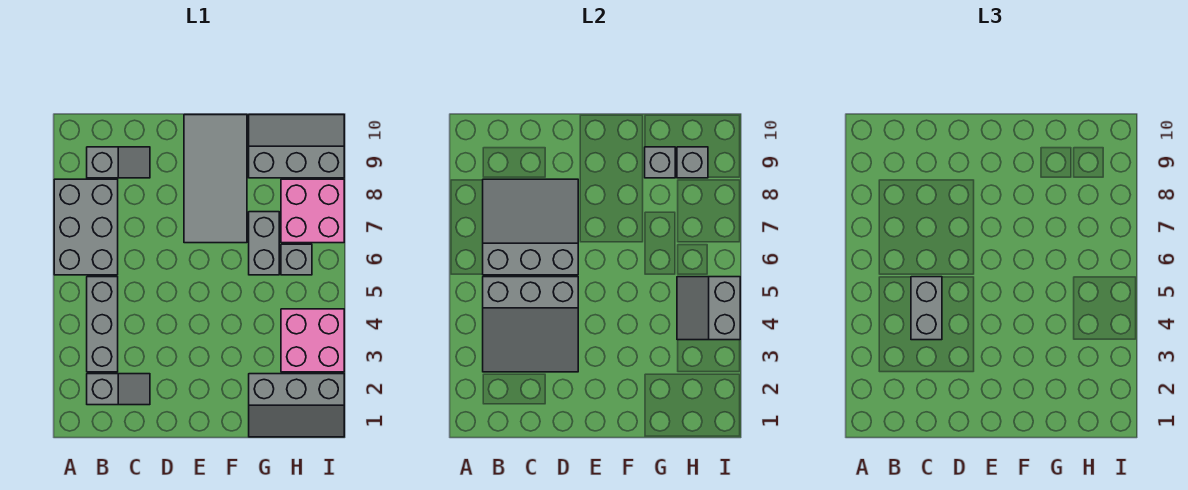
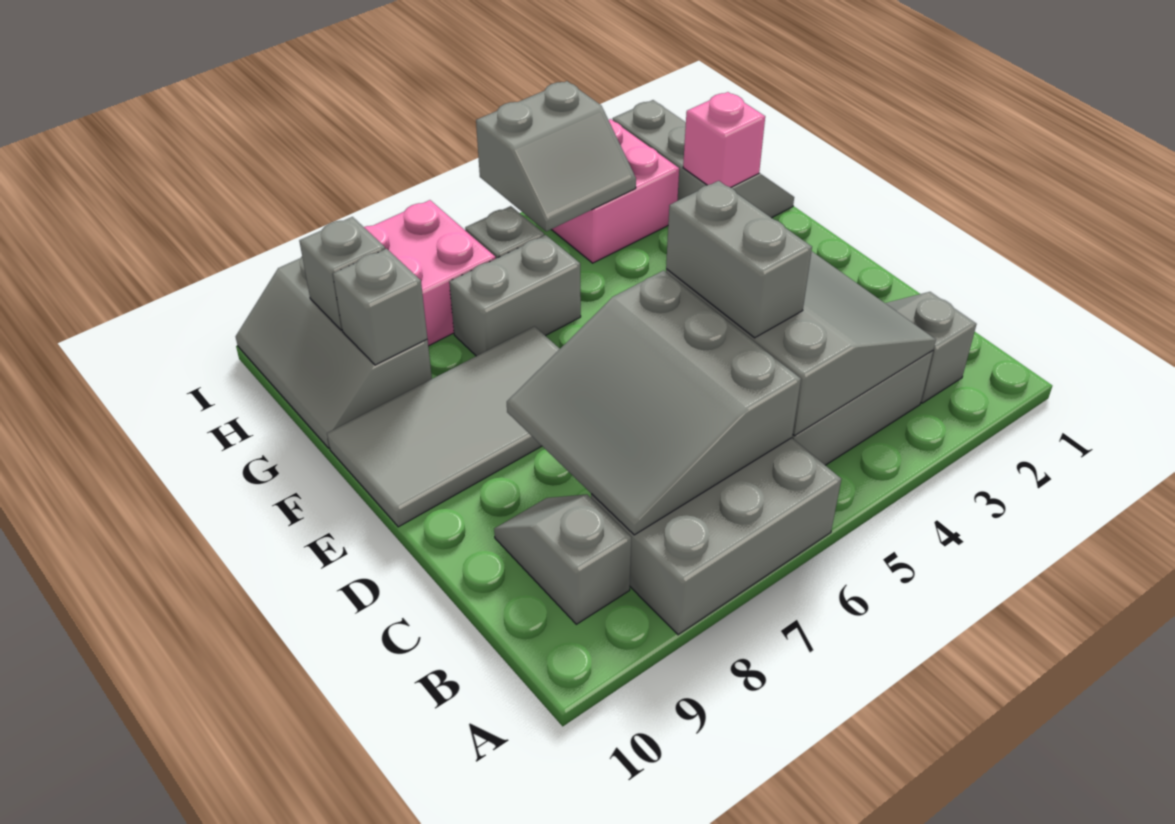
grey brick C4:C5 level 3 -> grey brick C5:D5 level 3
none -> pink brick G2 level 2

